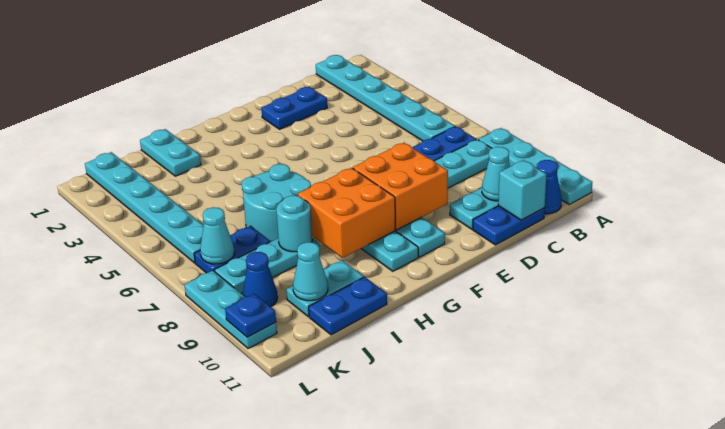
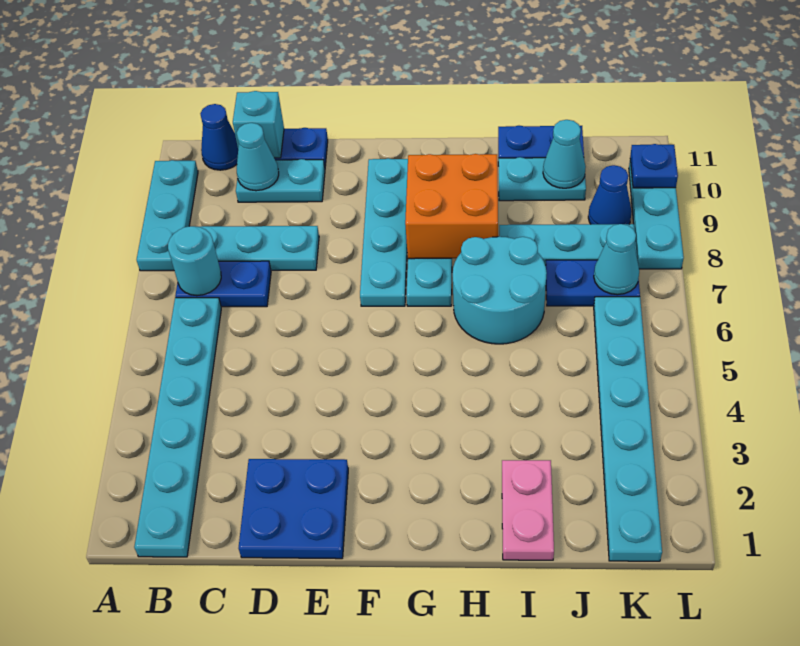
cyan plate A8:A11 level 1 -> cyan plate A8:A10 level 1
blue plate D2:E2 level 1 -> blue plate D1:E2 level 1
orange brick E8:F9 level 2 -> none
cyan plate I1:I2 level 1 -> pink plate I1:I2 level 1
cyan round brick I8 level 2 -> cyan round brick B7 level 2

